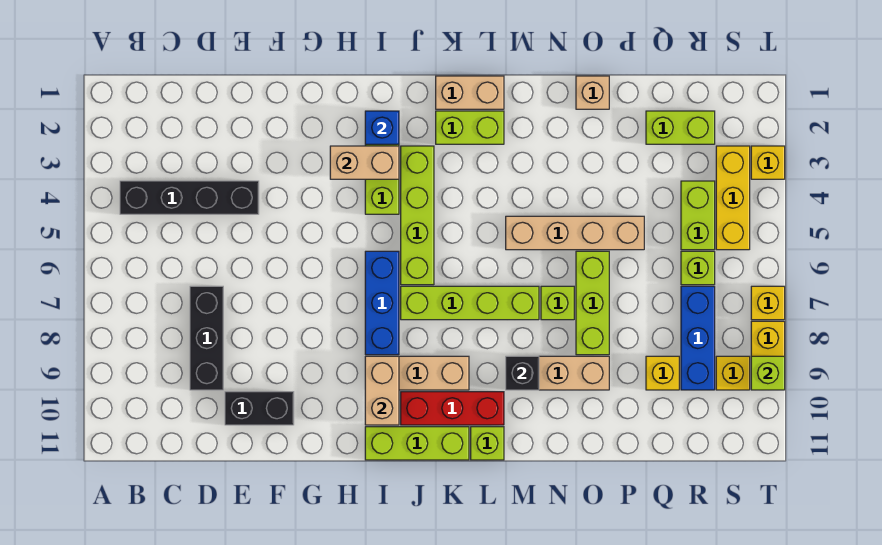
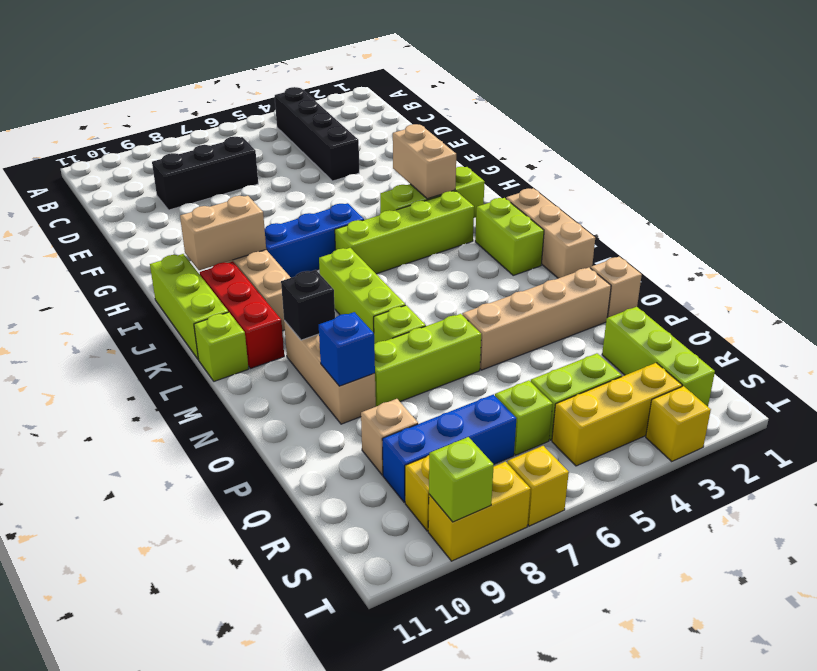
black brick E10:F10 level 1 -> none
blue brick I2 level 2 -> blue brick O9 level 2
lime brick J7:M7 level 1 -> lime brick K7:M7 level 1
tan brick K1:L1 level 1 -> tan brick K1:M1 level 1
tan brick M5:P5 level 1 -> tan brick O2:O5 level 1
lime brick Q2:R2 level 1 -> lime brick Q2:S2 level 1
yellow brick Q9 level 1 -> tan brick Q9 level 1

